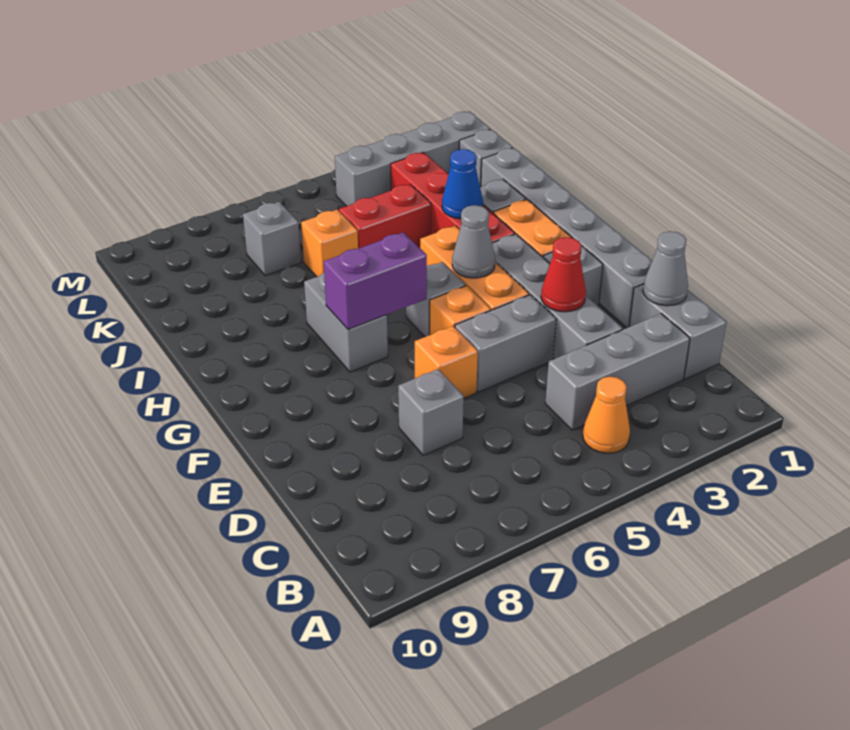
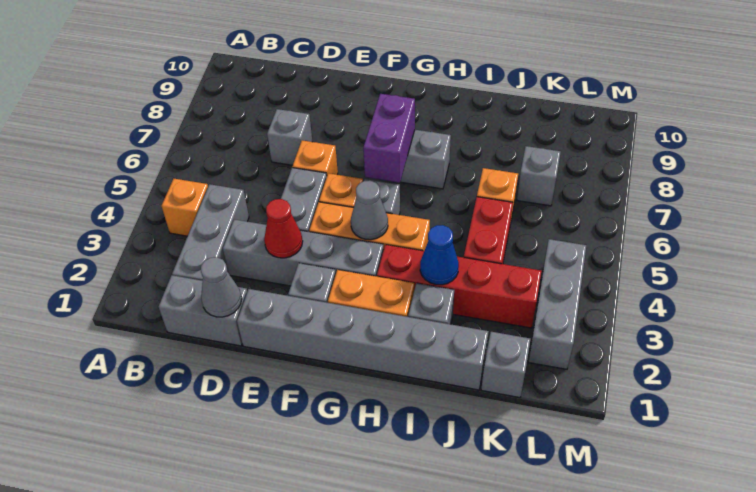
orange cone B4 level 1 -> orange brick B4 level 1
grey brick L1:L4 level 1 -> grey brick L2:L4 level 1

